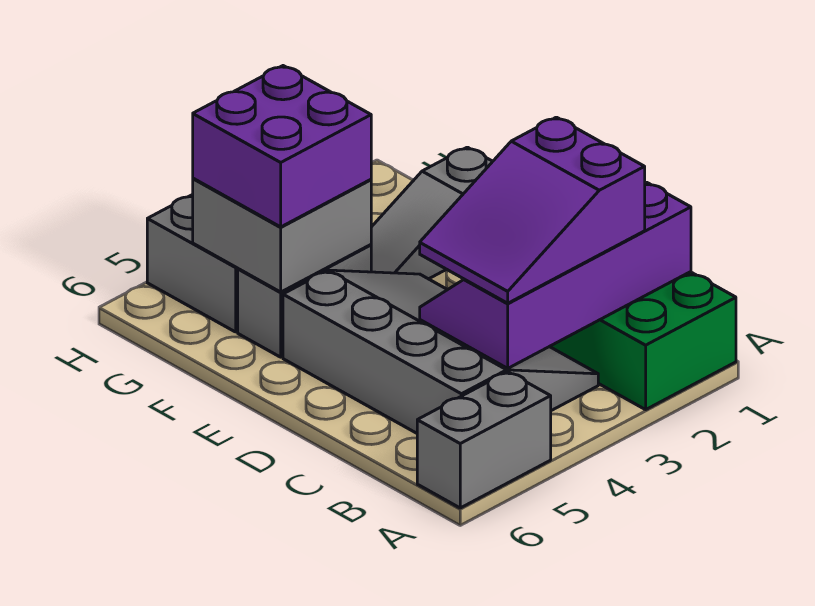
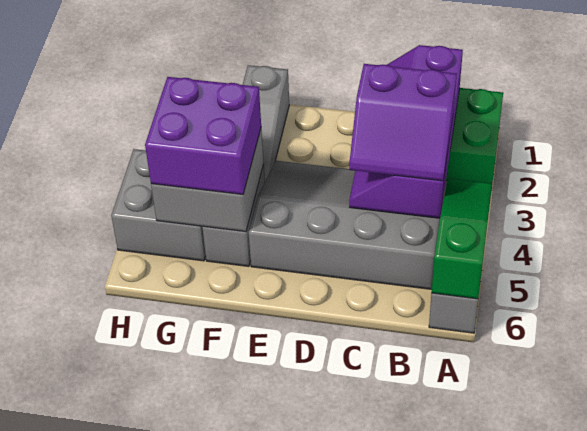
none -> green slope A4:A6 level 2 top 6
purple slope B2:C4 level 3 top 2 -> purple slope B3:C4 level 3 top 3

